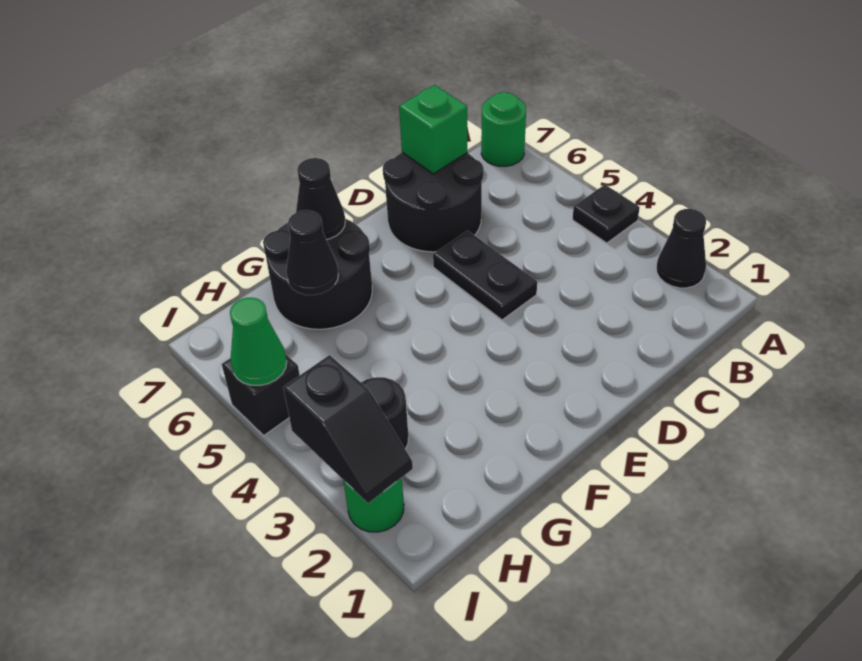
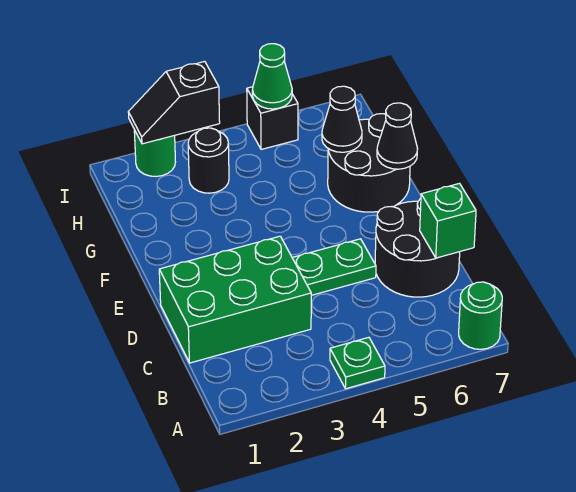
black cone A2 level 1 -> none
black plate A4 level 1 -> green plate A4 level 1
none -> green brick C1:D3 level 1
black plate D4:D5 level 1 -> green plate D4:D5 level 1

